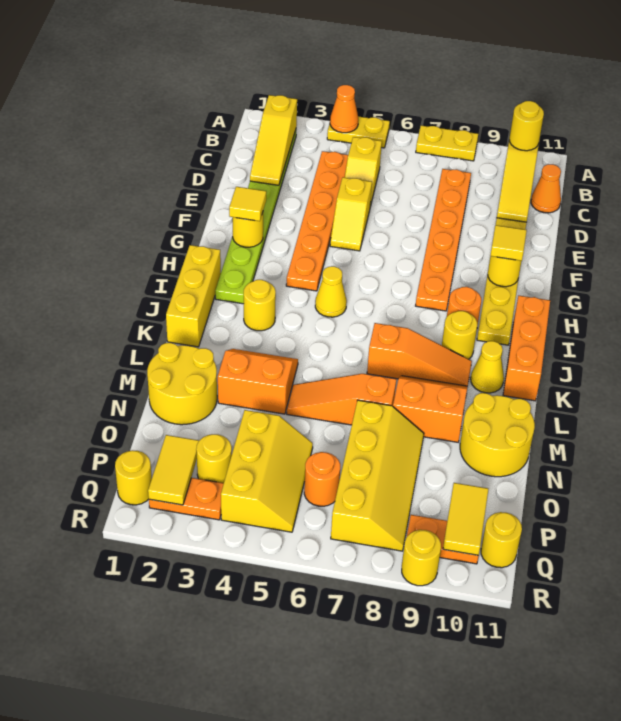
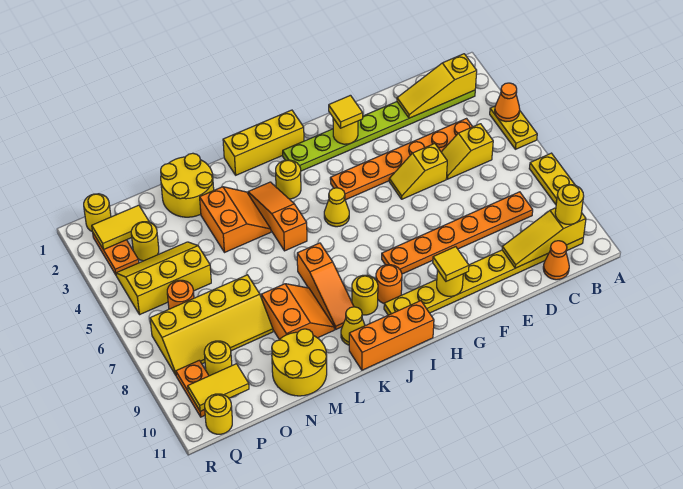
orange slope M5:M7 level 1 top 7 -> orange slope K3:K5 level 1 top 5
yellow slope O4:Q5 level 1 top 4 -> yellow slope O4:Q5 level 1 top 5
yellow round brick R9 level 1 -> yellow round brick P9 level 1

